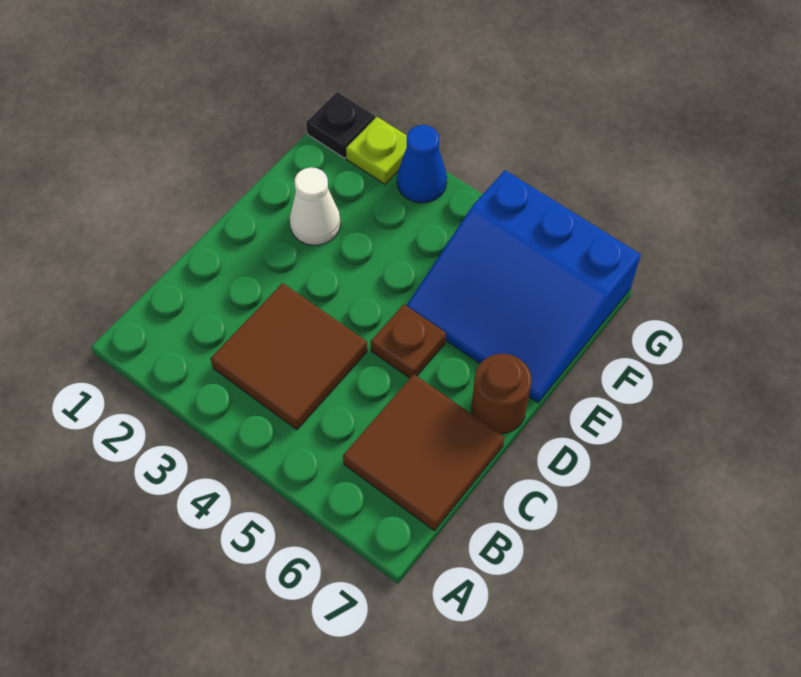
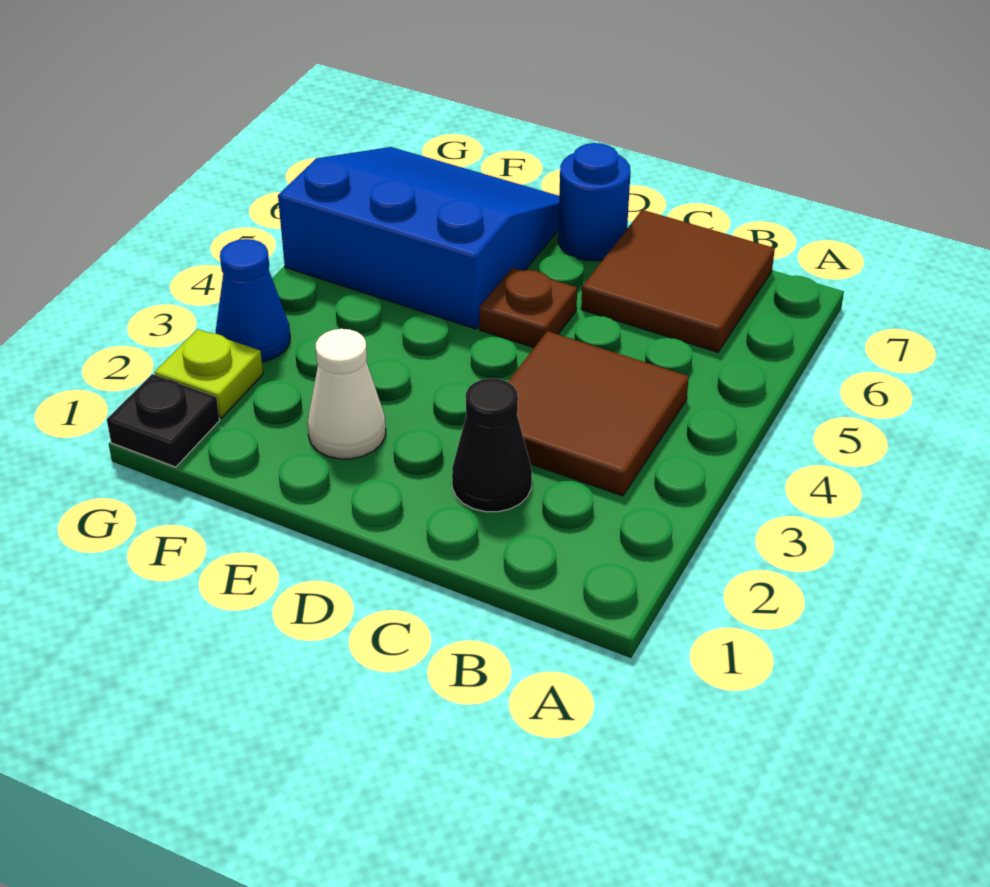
none -> black cone C2 level 1
brown round brick D7 level 1 -> blue round brick D7 level 1
blue slope E5:G7 level 1 top G -> blue slope E5:G7 level 1 top 5

